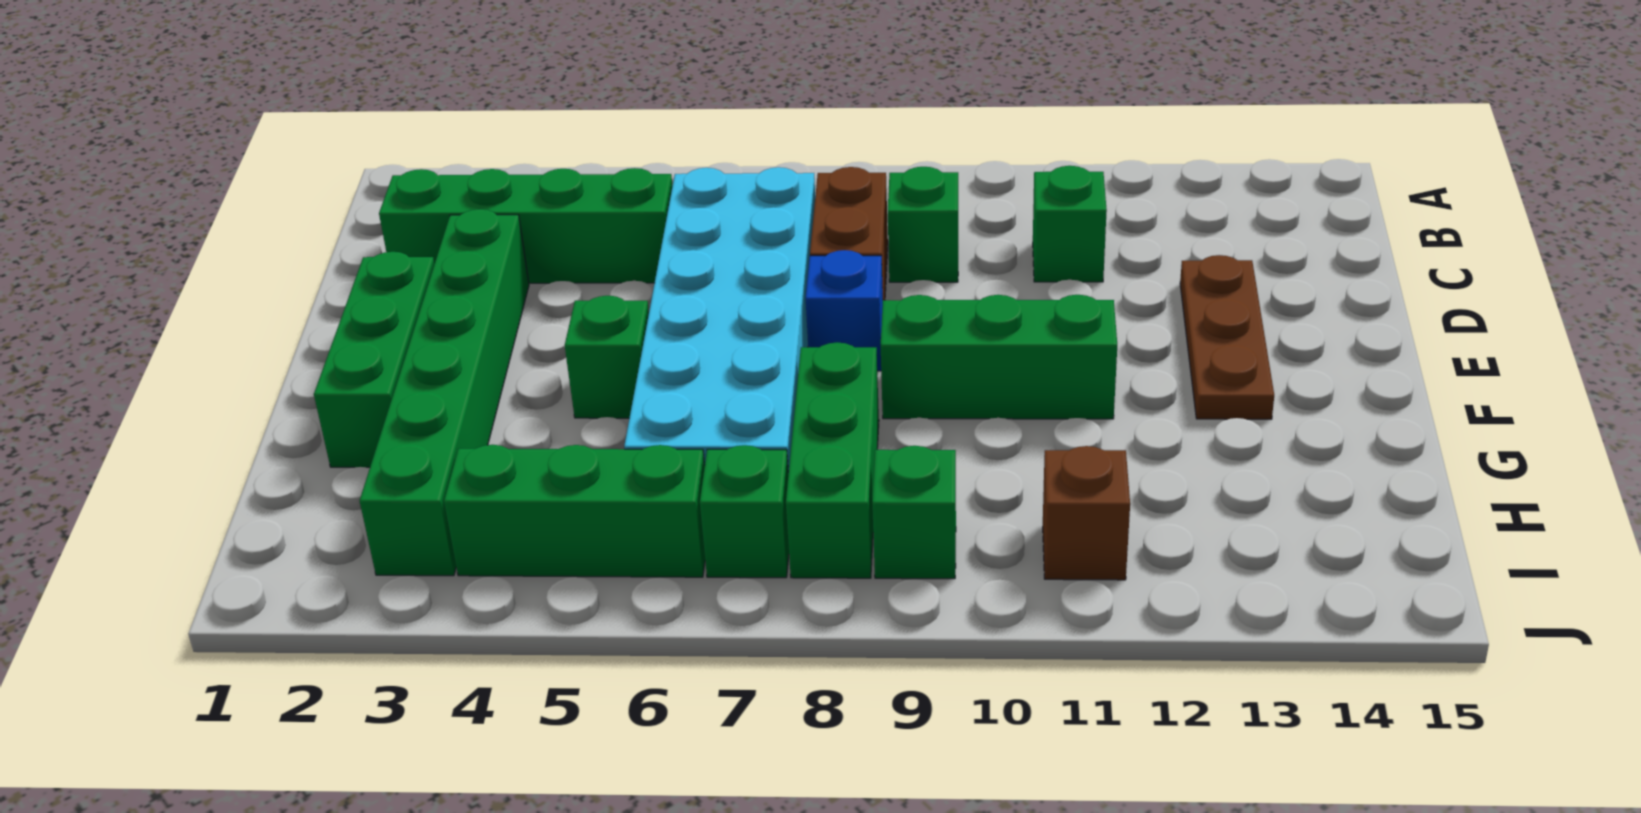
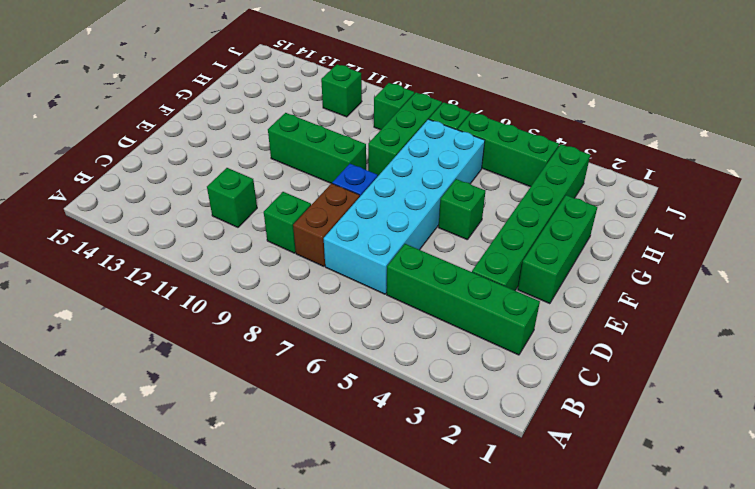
brown plate D13:F13 level 1 -> none
brown brick I11 level 1 -> green brick I11 level 1

